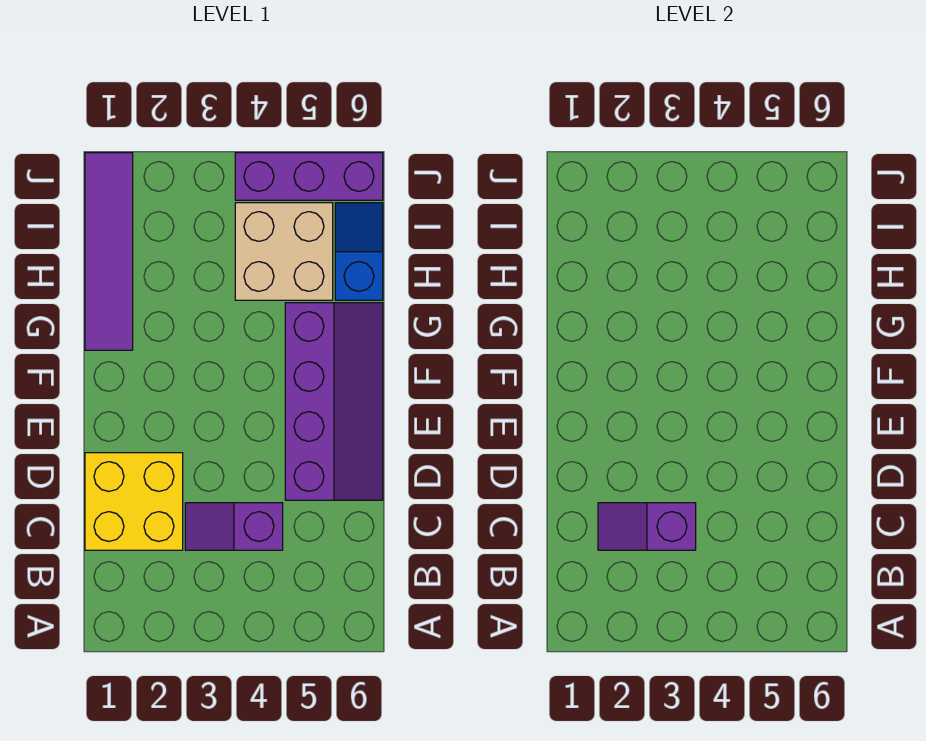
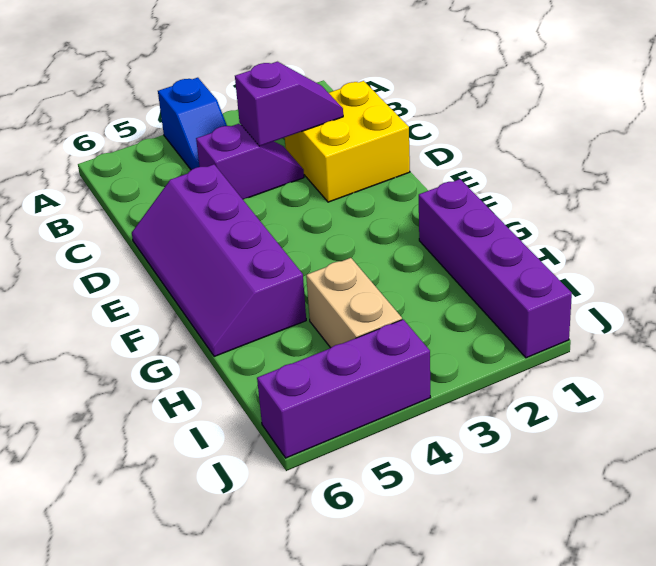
purple tile G1:J1 level 1 -> purple brick G1:J1 level 1
tan brick H4:I5 level 1 -> tan brick H4:I4 level 1
blue slope H6:I6 level 1 top H -> blue slope A4:B4 level 1 top A

